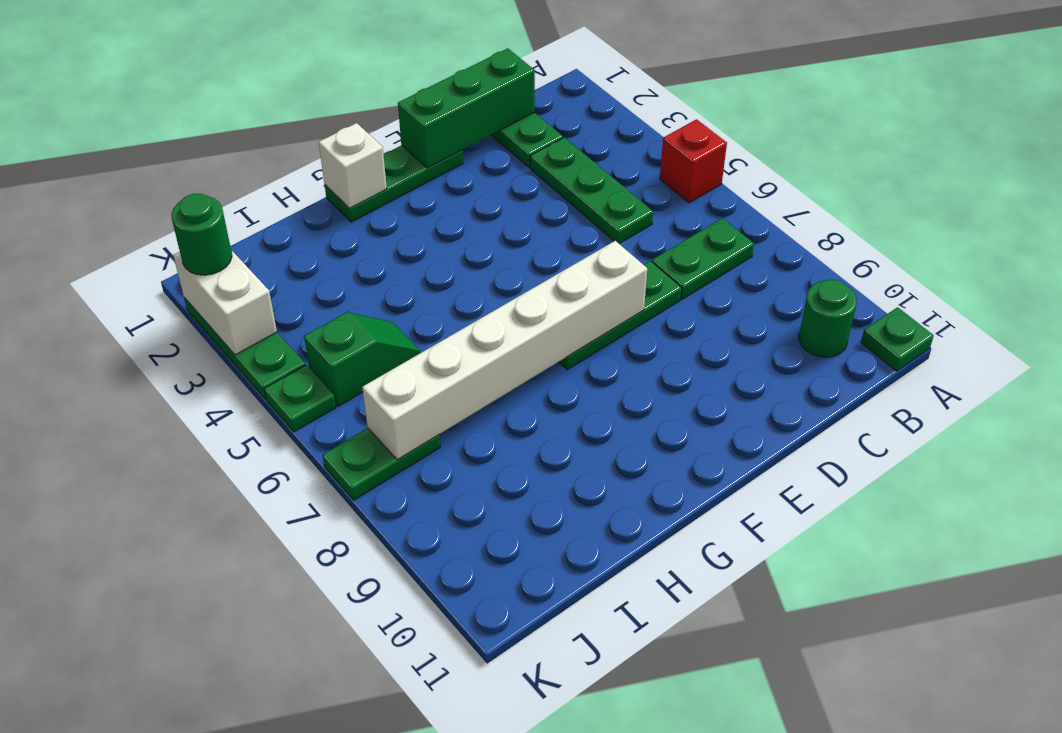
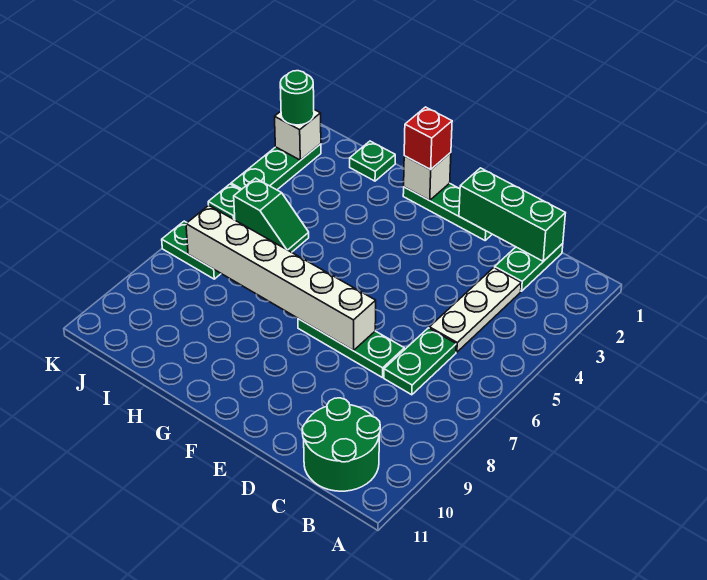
red brick A5 level 1 -> red brick G1 level 3
green plate A11 level 1 -> green plate I1 level 1
green plate B7:C7 level 1 -> green plate C6:C7 level 1
green round brick B10 level 1 -> green round brick B10:C11 level 1
green plate C3:C5 level 1 -> white plate C3:C5 level 1
white brick K2:K3 level 2 -> white brick K2 level 2

